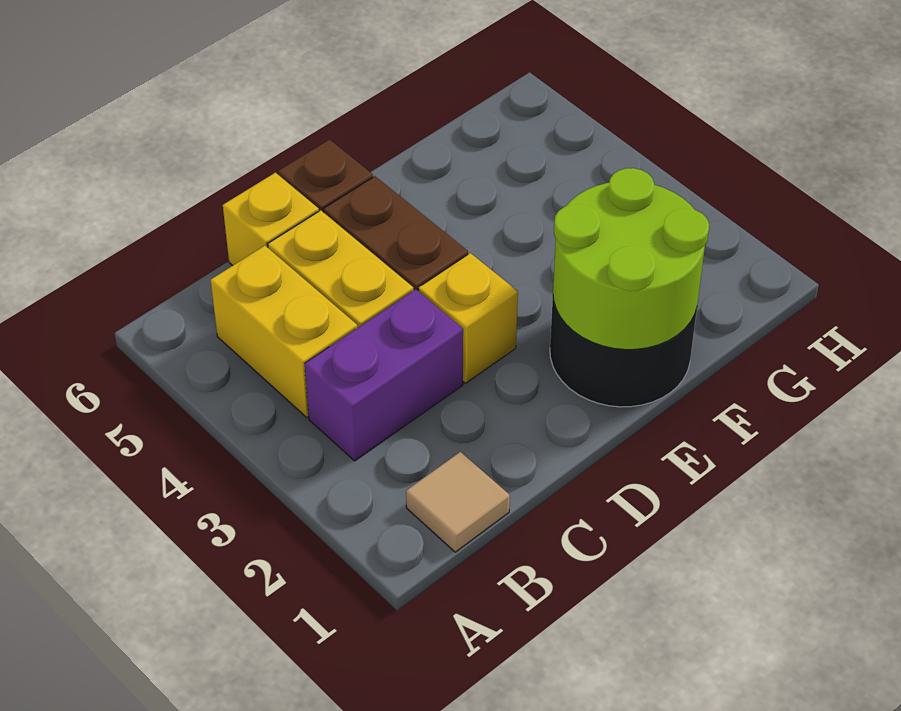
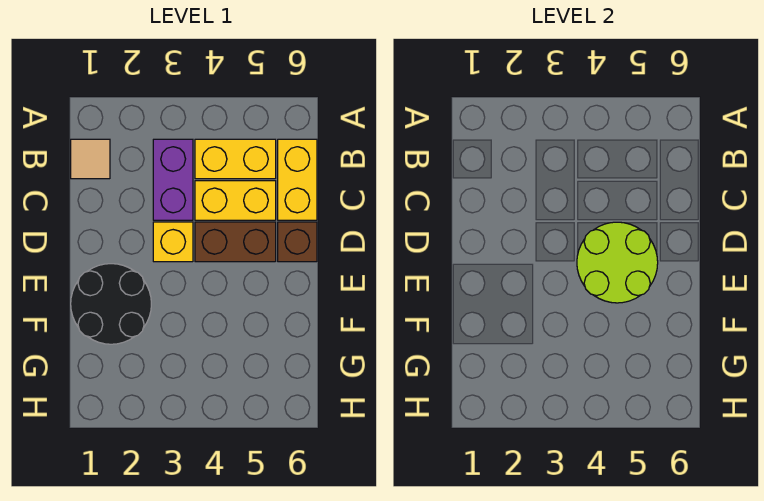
yellow brick C6 level 1 -> yellow brick B6:C6 level 1
lime round brick E1:F2 level 2 -> lime round brick D4:E5 level 2

